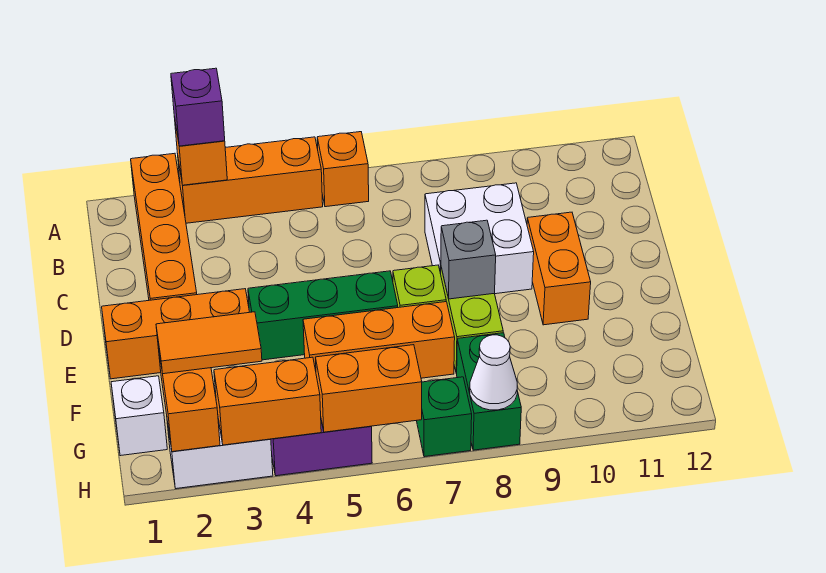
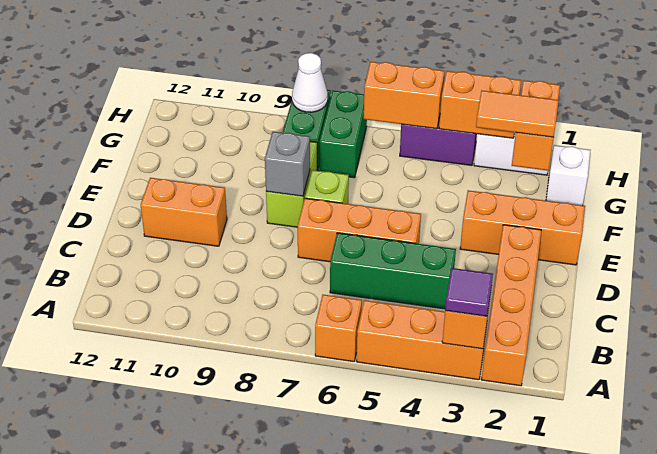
purple brick A3 level 3 -> purple tile A3 level 3
white brick C8:D9 level 1 -> none
orange brick D10:E10 level 1 -> orange brick D10:D11 level 1
green brick E4:E6 level 1 -> green brick C4:C6 level 1
orange brick F5:F7 level 1 -> orange brick D5:D7 level 1
green brick H7 level 1 -> green brick G7:H7 level 1

